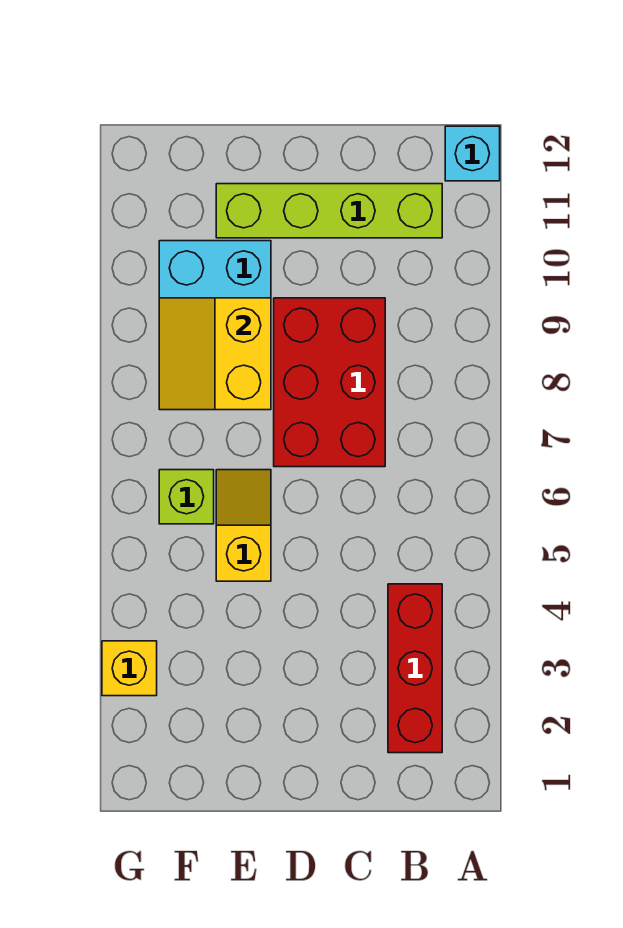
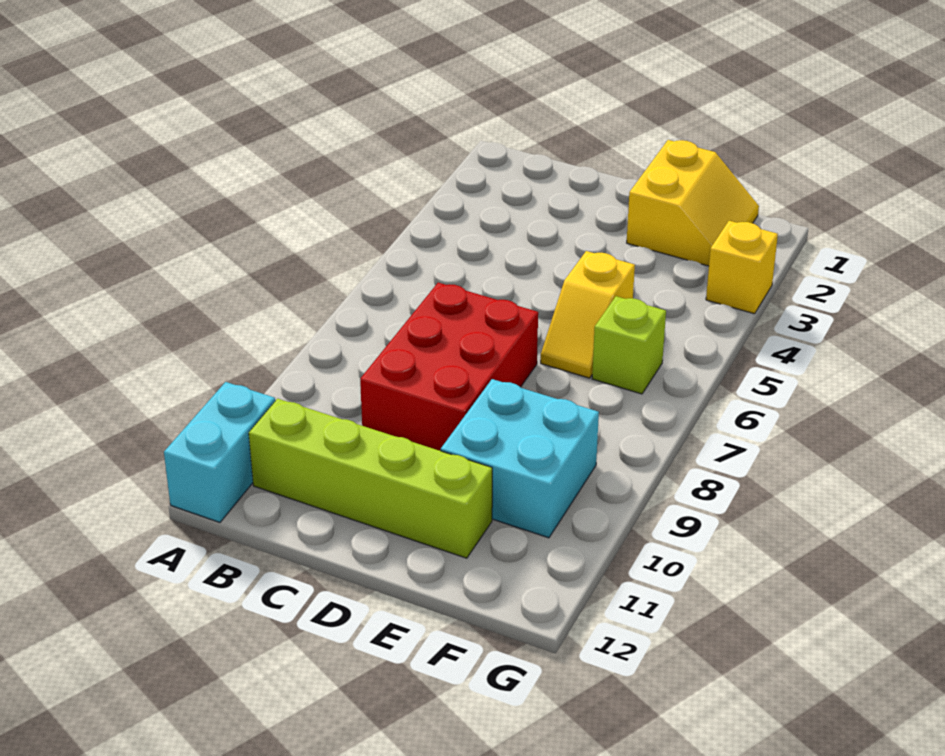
cyan brick A12 level 1 -> cyan brick A11:A12 level 1
red brick B2:B4 level 1 -> none
yellow slope E8:F9 level 2 top E -> yellow slope E1:F2 level 1 top E

